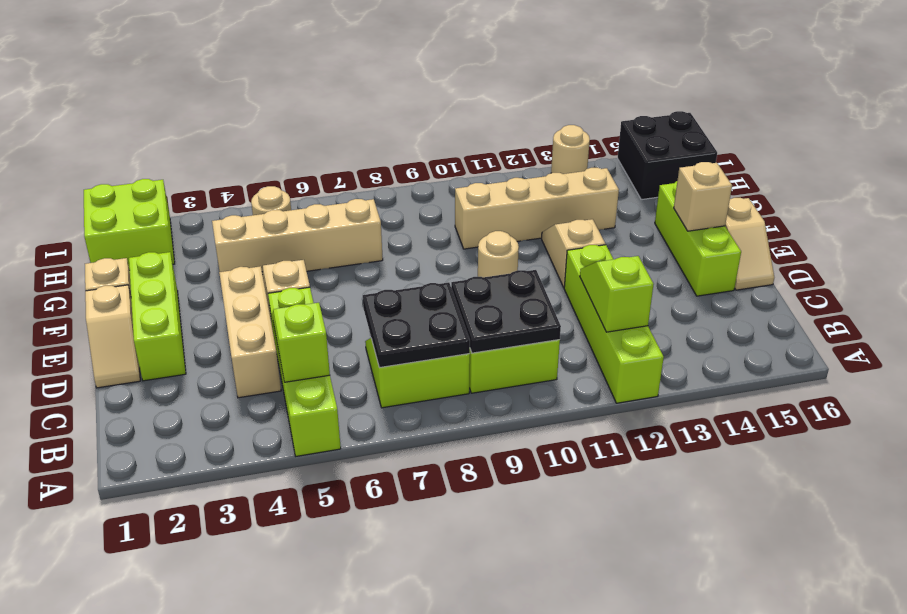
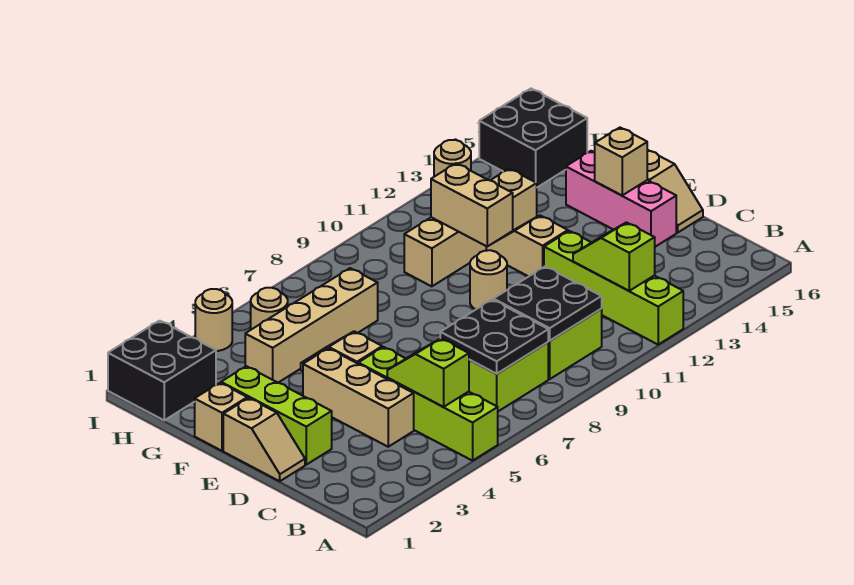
lime brick D15:F15 level 1 -> pink brick D15:F15 level 1
none -> tan brick F11:G11 level 2
lime brick H1:I2 level 1 -> black brick H1:I2 level 1
none -> tan round brick I4 level 1

